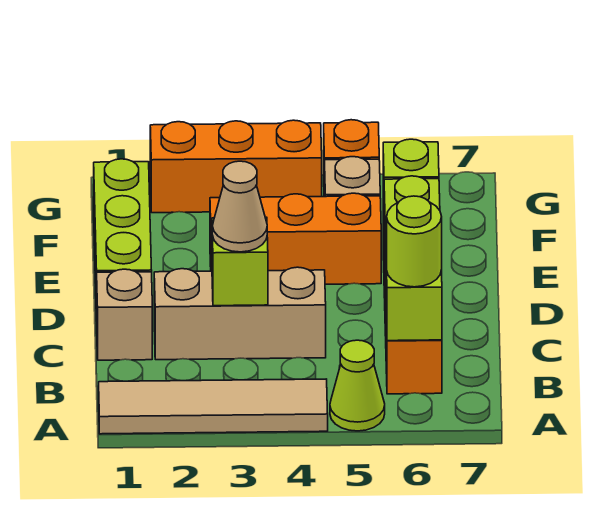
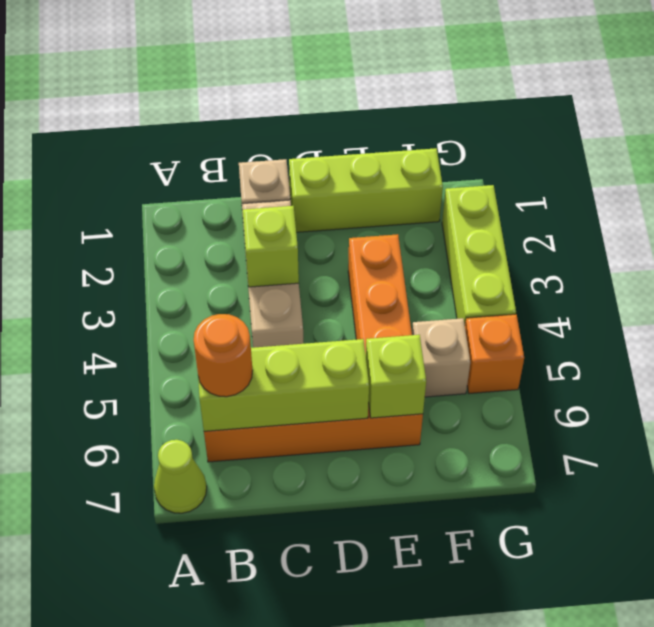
tan tile A1:A4 level 1 -> none
lime cone A5 level 1 -> lime cone A7 level 1
lime round brick B6 level 3 -> orange round brick B6 level 3
tan cone C3 level 3 -> none
orange brick G2:G4 level 1 -> lime brick G2:G4 level 1

